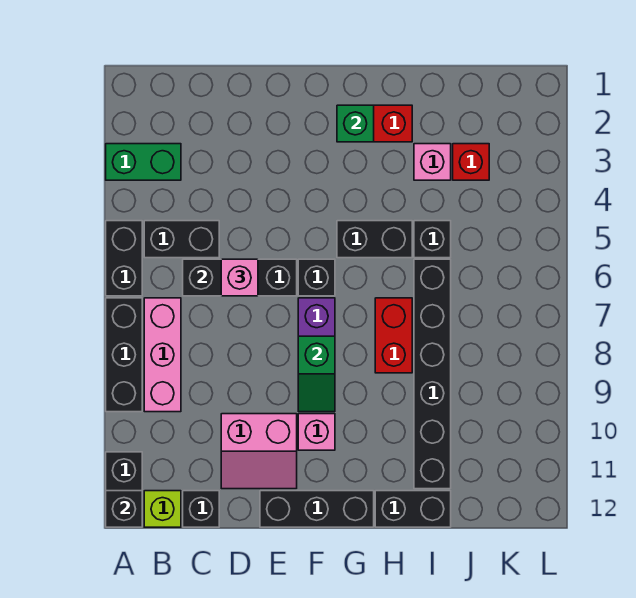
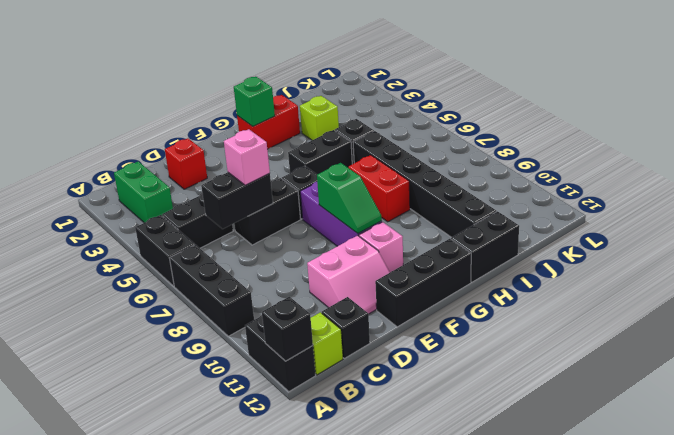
green brick A3:B3 level 1 -> green brick B2:B3 level 1
pink brick B7:B9 level 1 -> none
pink brick I3 level 1 -> lime brick I3 level 1
red brick J3 level 1 -> red brick D2 level 1

